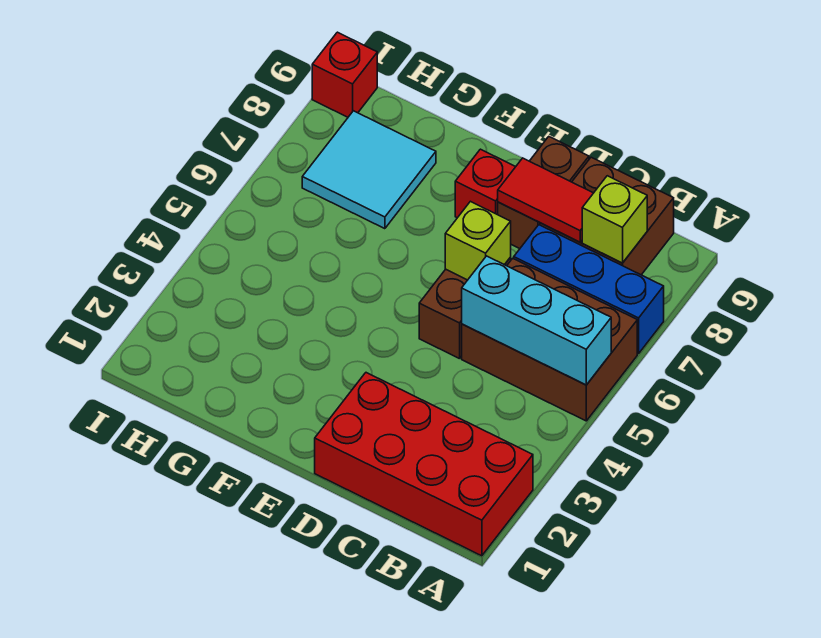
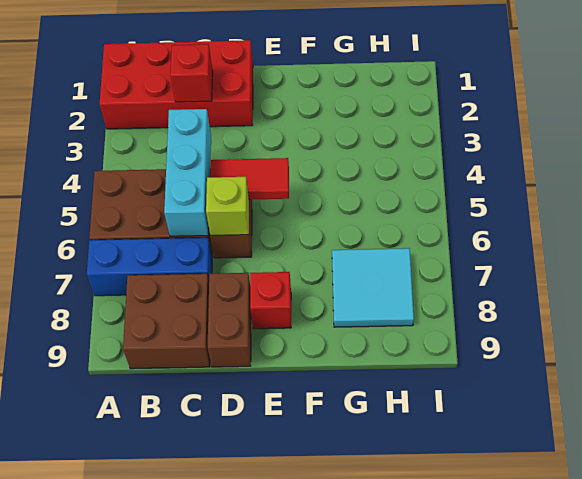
cyan brick A5:C5 level 2 -> cyan brick C4:C6 level 2
lime brick B8 level 2 -> none
red tile C8:D8 level 2 -> red tile D5:E5 level 2
red brick I9 level 1 -> red brick C2 level 2

